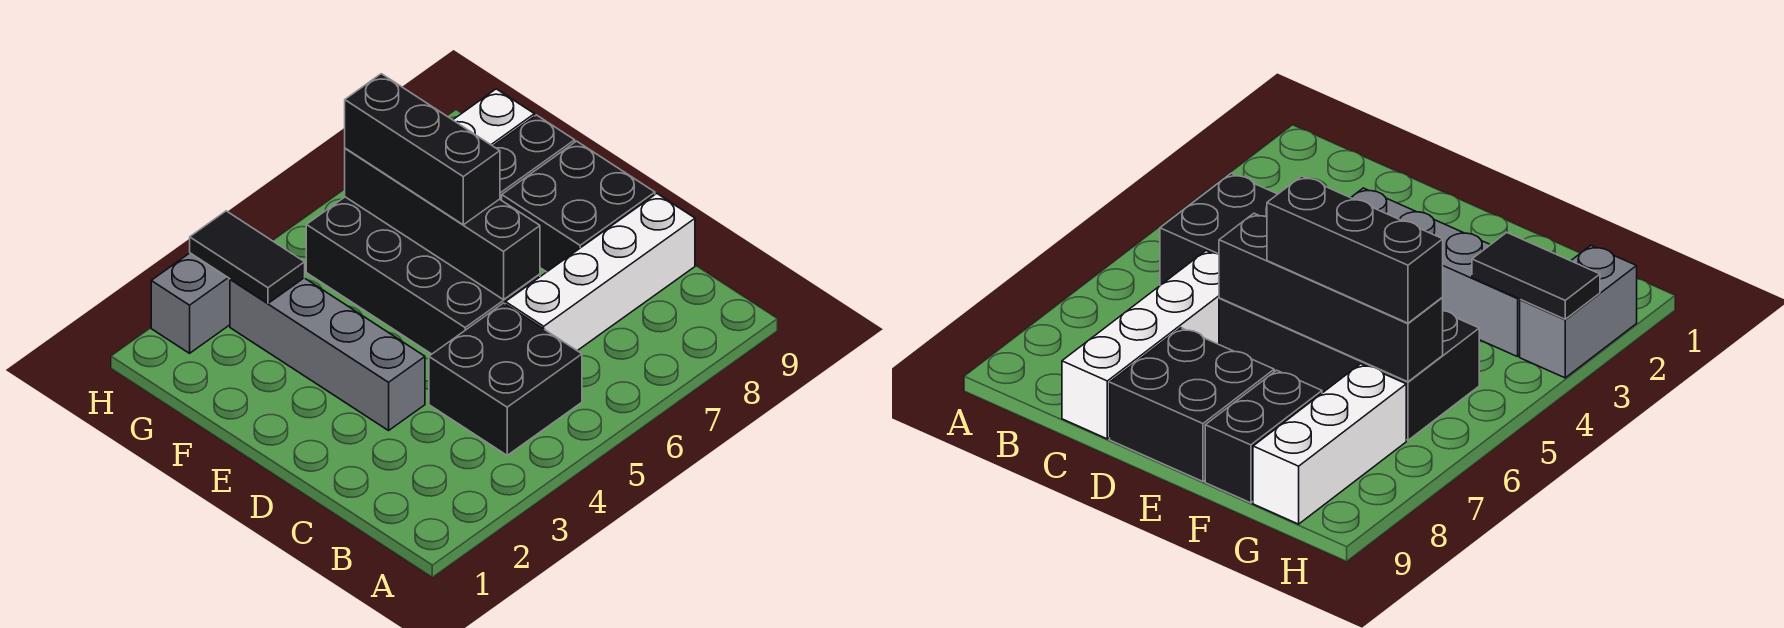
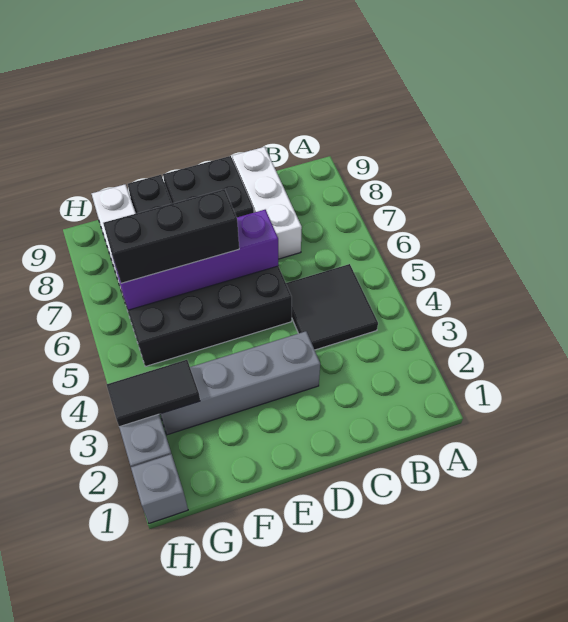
black brick B4:C5 level 1 -> black tile B4:C5 level 1
white brick C6:C9 level 1 -> white brick C7:C9 level 1
black brick D6:G6 level 2 -> purple brick D6:G6 level 2
none -> grey brick H1 level 1

